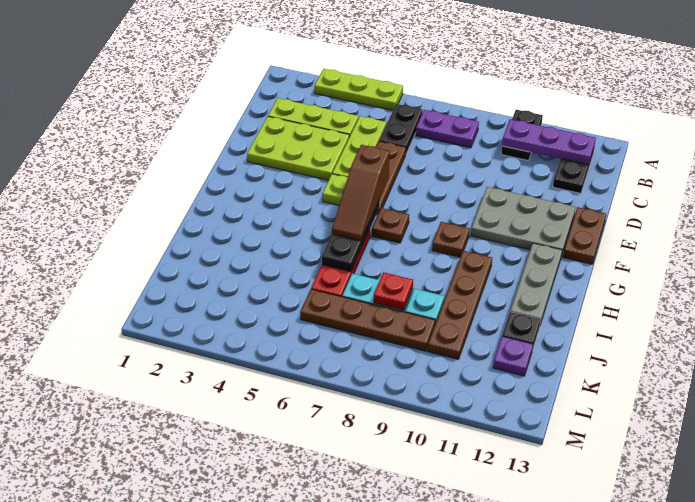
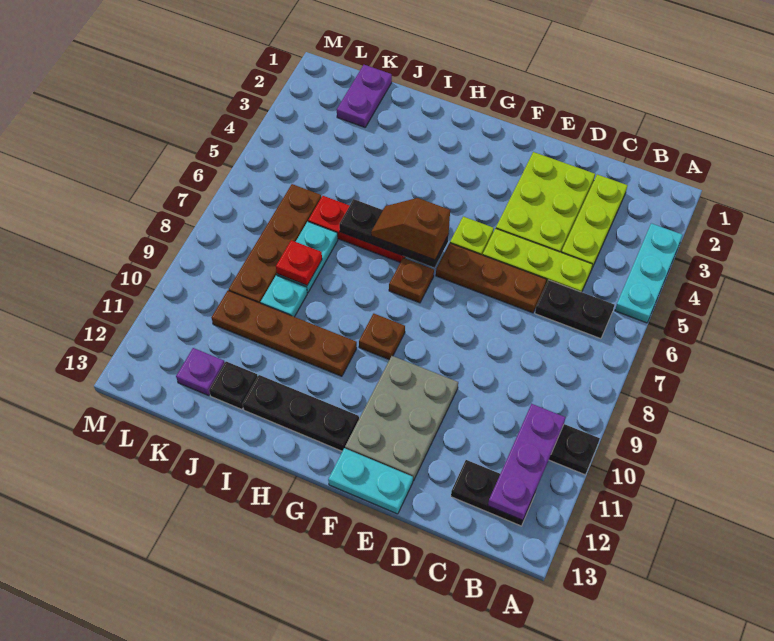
lime plate A3:A5 level 1 -> cyan plate A3:A5 level 1
purple plate B7:B8 level 1 -> purple plate K1:K2 level 1
brown plate E13:F13 level 1 -> cyan plate E13:F13 level 1
brown slope F6:H6 level 3 top F -> brown slope G6:H6 level 3 top G
grey plate G12:I12 level 1 -> black plate G12:I12 level 1

